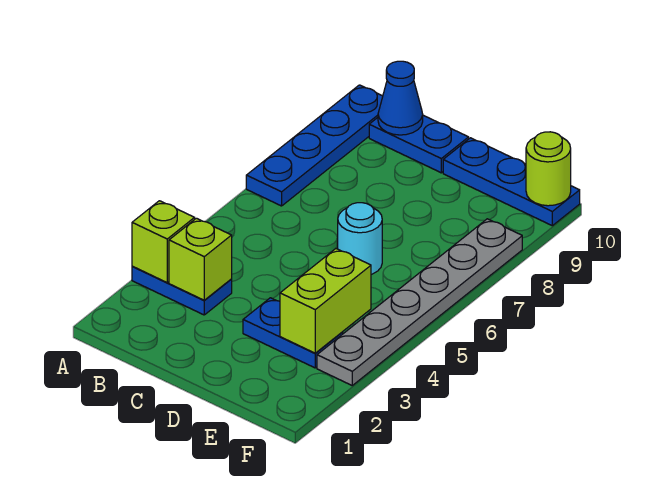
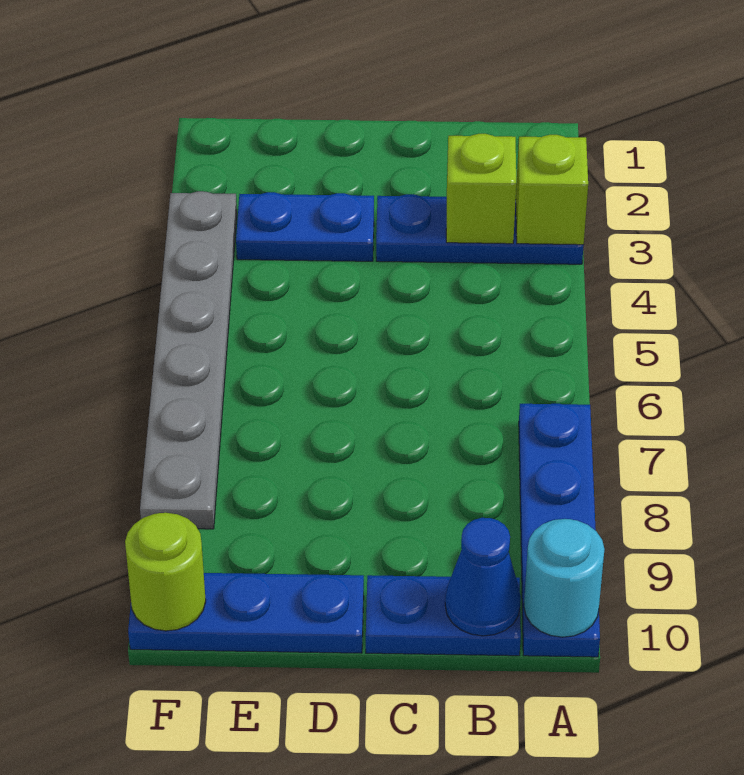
blue plate A3:B3 level 1 -> blue plate A3:C3 level 1
cyan round brick D6 level 1 -> cyan round brick A10 level 2
lime brick E3:E4 level 2 -> none

